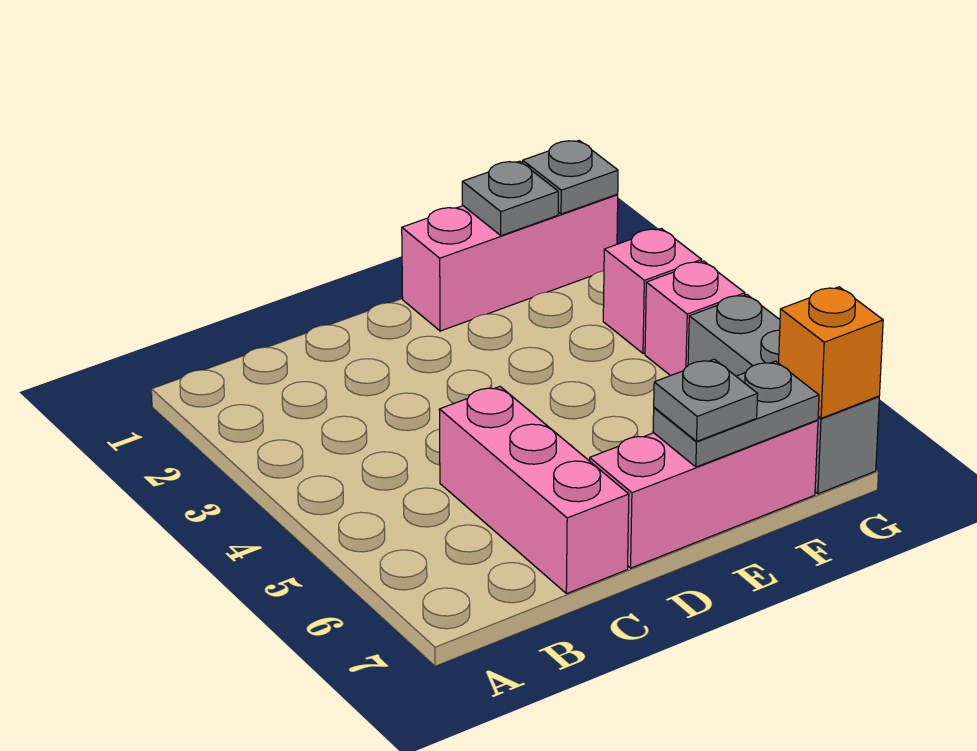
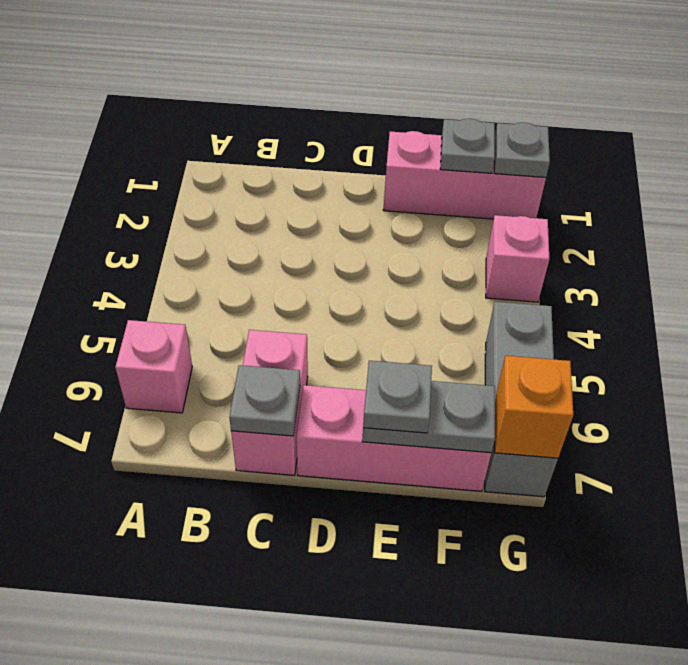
pink brick C5:C7 level 1 -> pink brick C6:C7 level 1
none -> grey plate C7 level 2
pink brick G4 level 1 -> pink brick A6 level 1

